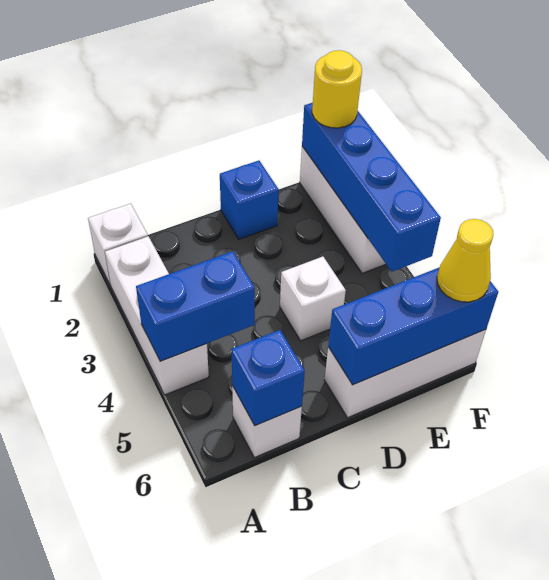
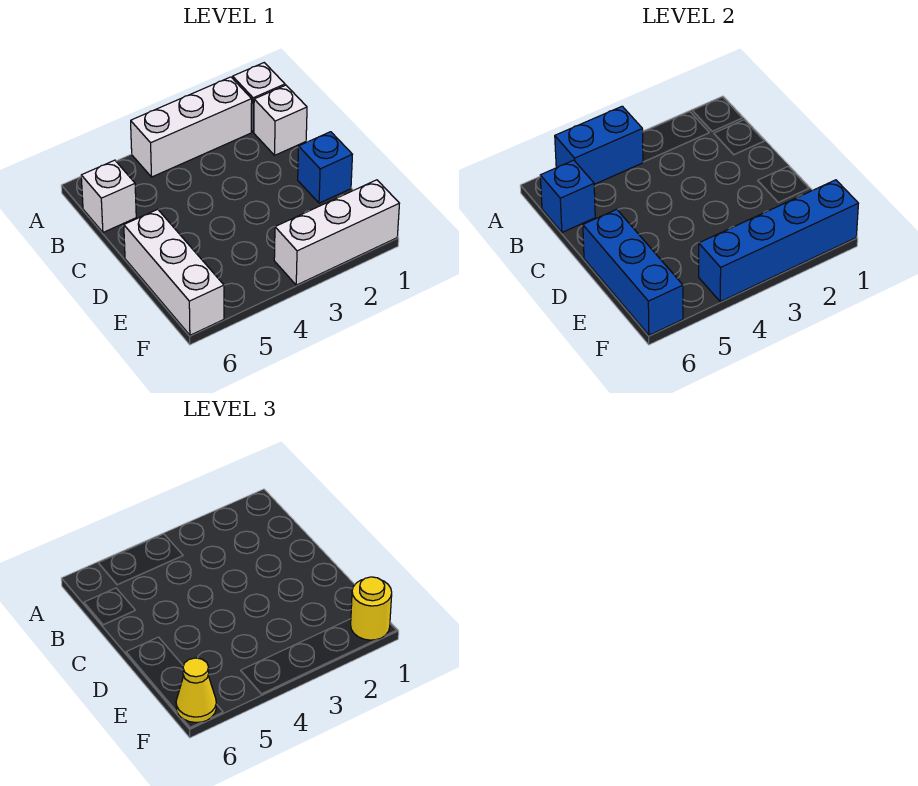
blue brick A4:B4 level 2 -> blue brick A4:A5 level 2
white brick D4 level 1 -> white brick B1 level 1

